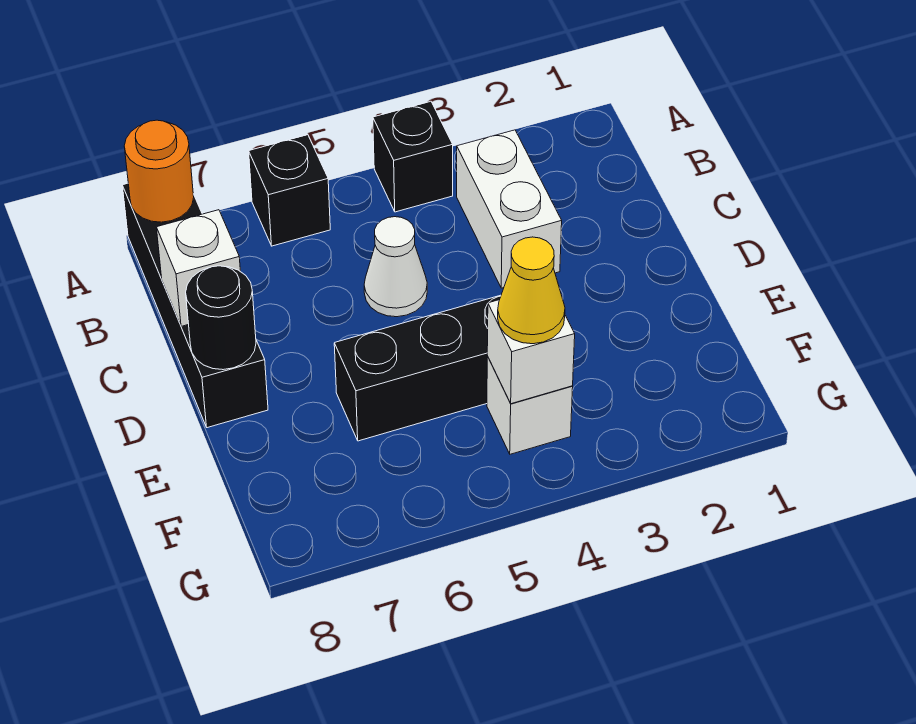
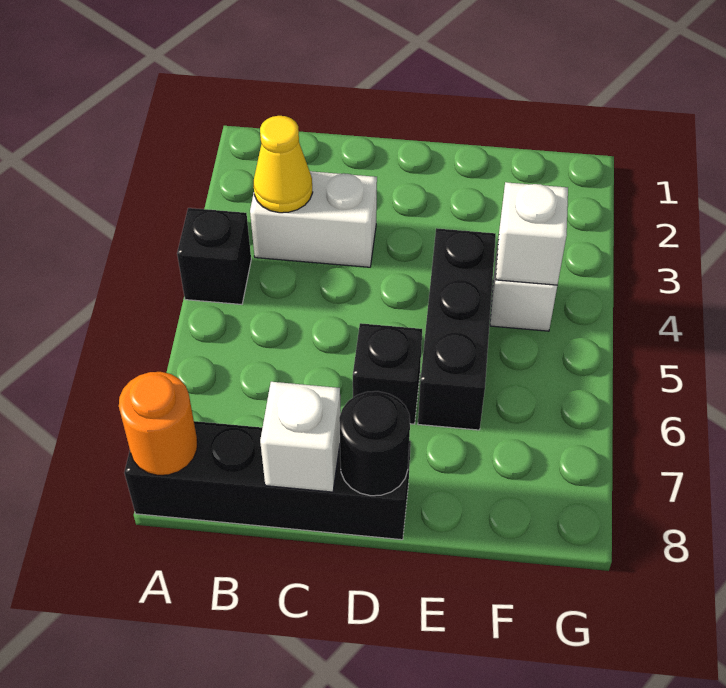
black brick A6 level 1 -> black brick D6 level 1
white cone C5 level 1 -> none
yellow cone F4 level 3 -> yellow cone B3 level 2

